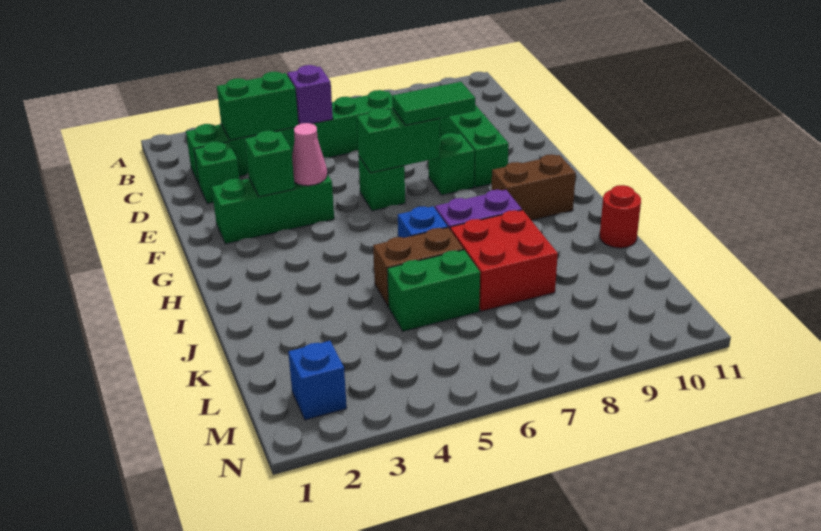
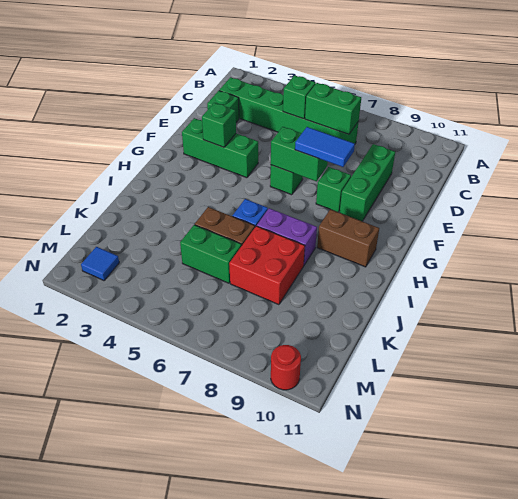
green brick C3:C4 level 2 -> green brick C6:C7 level 2
purple brick C5 level 2 -> green brick C5 level 2
pink cone F4 level 2 -> none
green tile F7:F8 level 3 -> blue tile F7:F8 level 3
red round brick J11 level 1 -> red round brick N10 level 1
blue brick M2 level 1 -> blue tile M2 level 1

